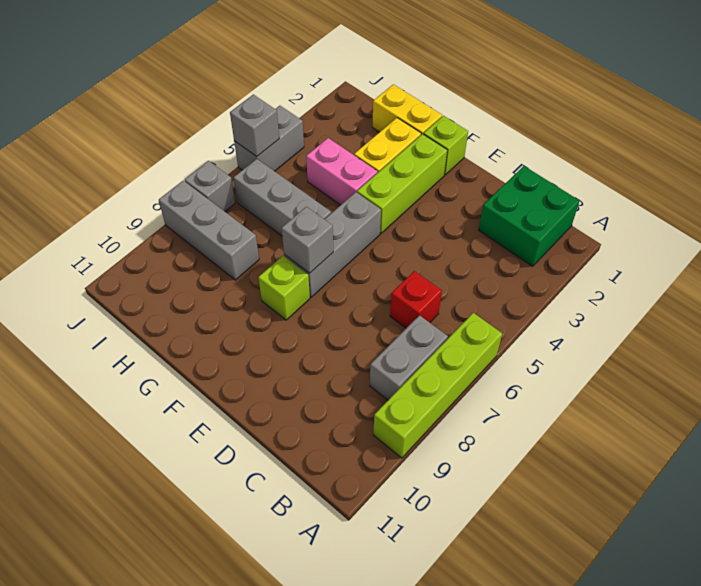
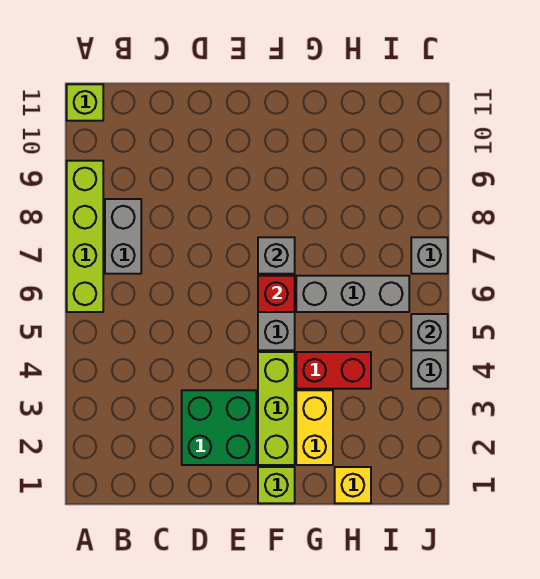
green brick B1:C2 level 1 -> green brick D2:E3 level 1
red brick C6 level 1 -> red brick F6 level 2
lime brick F8 level 1 -> lime brick A11 level 1
yellow brick G1:H1 level 1 -> yellow brick H1 level 1
pink brick G4:H4 level 1 -> red brick G4:H4 level 1
grey brick H8:J8 level 1 -> none

